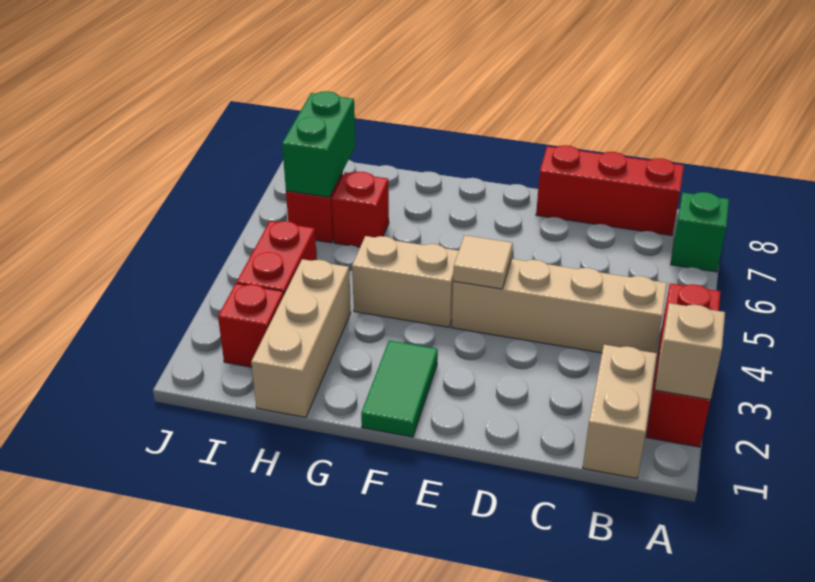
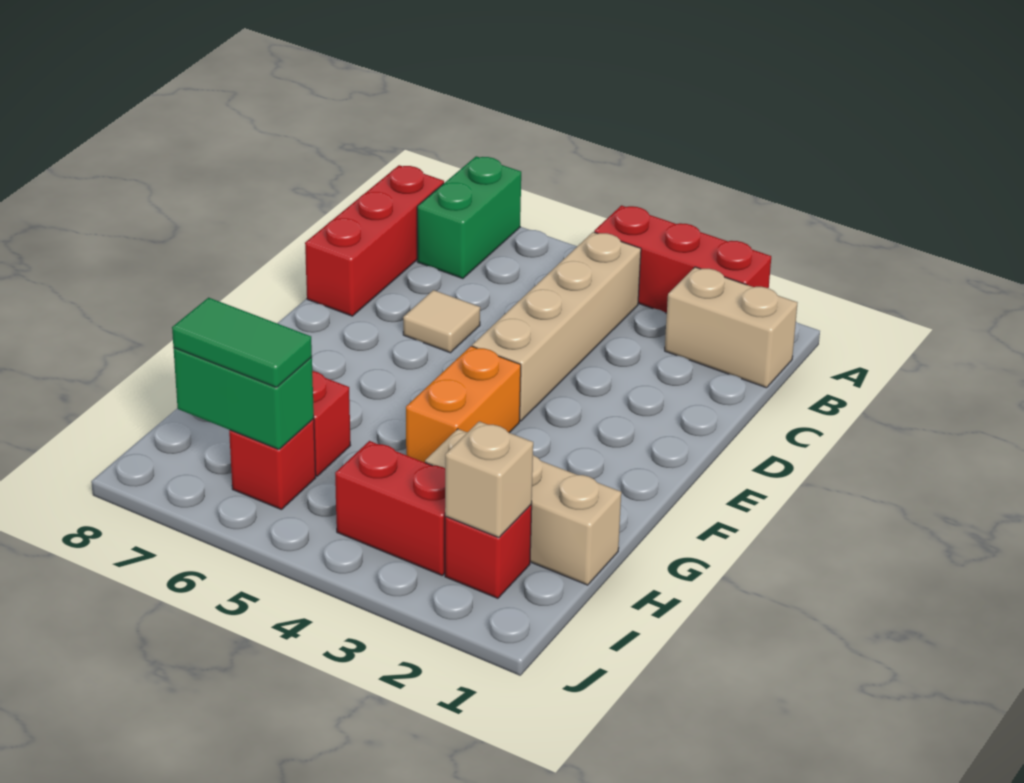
tan brick A2 level 2 -> tan brick I2 level 2
green brick A7 level 1 -> green brick A7:B7 level 1
tan tile E4 level 2 -> tan tile D6 level 1
green tile F1:F2 level 1 -> green tile I6:I7 level 3
tan brick F4:G4 level 1 -> orange brick F4:G4 level 1

